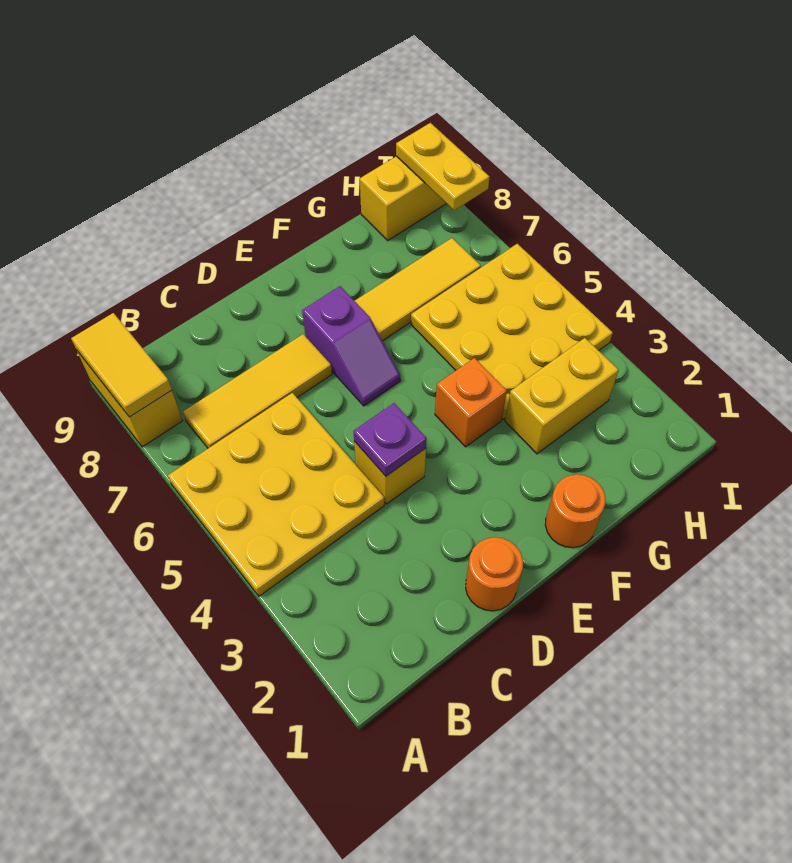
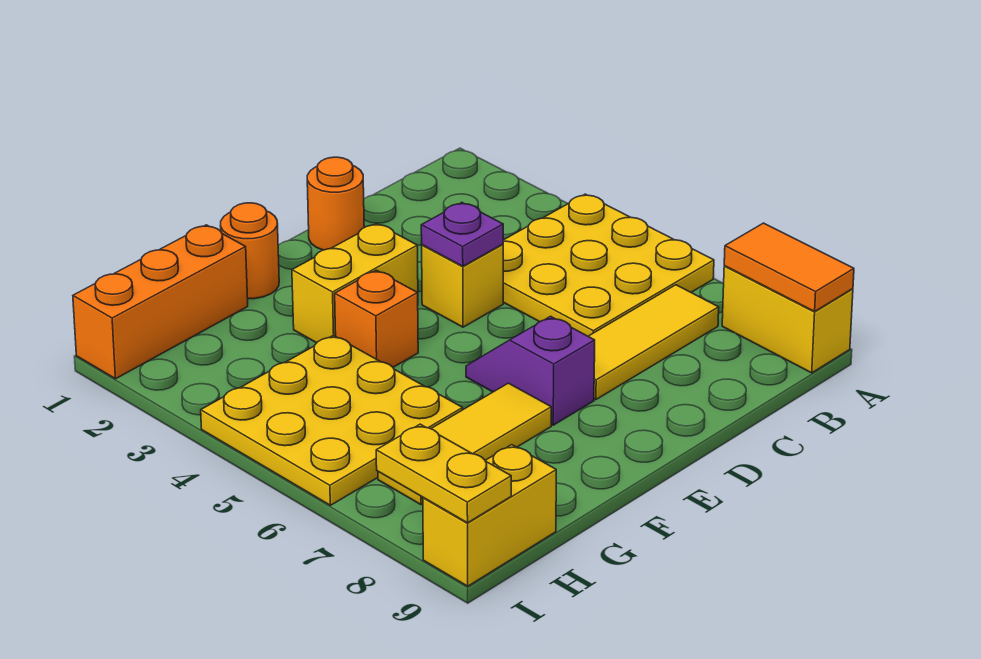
yellow tile A8:A9 level 2 -> orange tile A8:A9 level 2
none -> orange brick G1:I1 level 1
yellow brick G3:H3 level 1 -> yellow brick E3:F3 level 1

